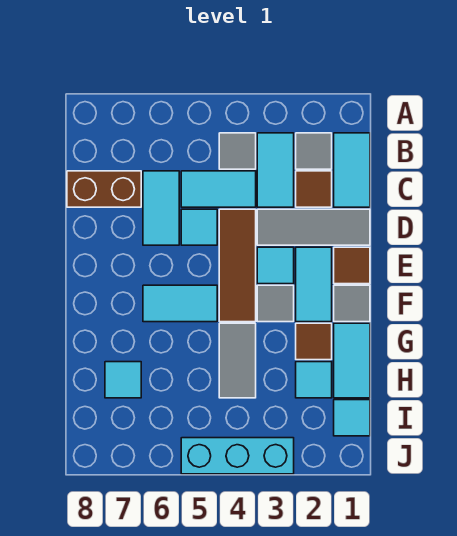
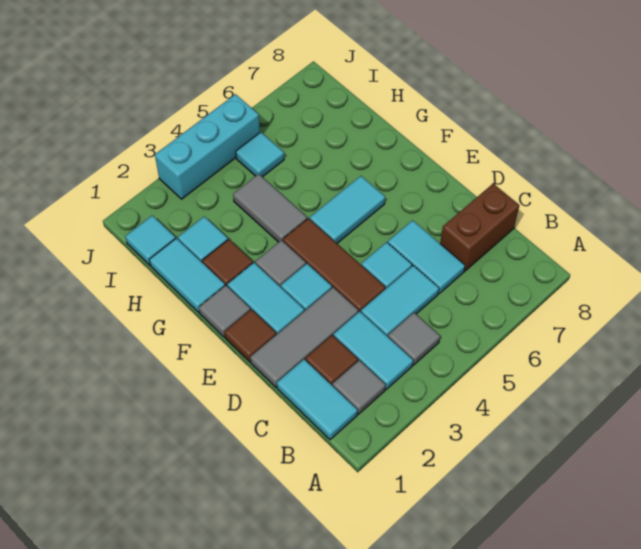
cyan tile H7 level 1 -> cyan tile I5 level 1

